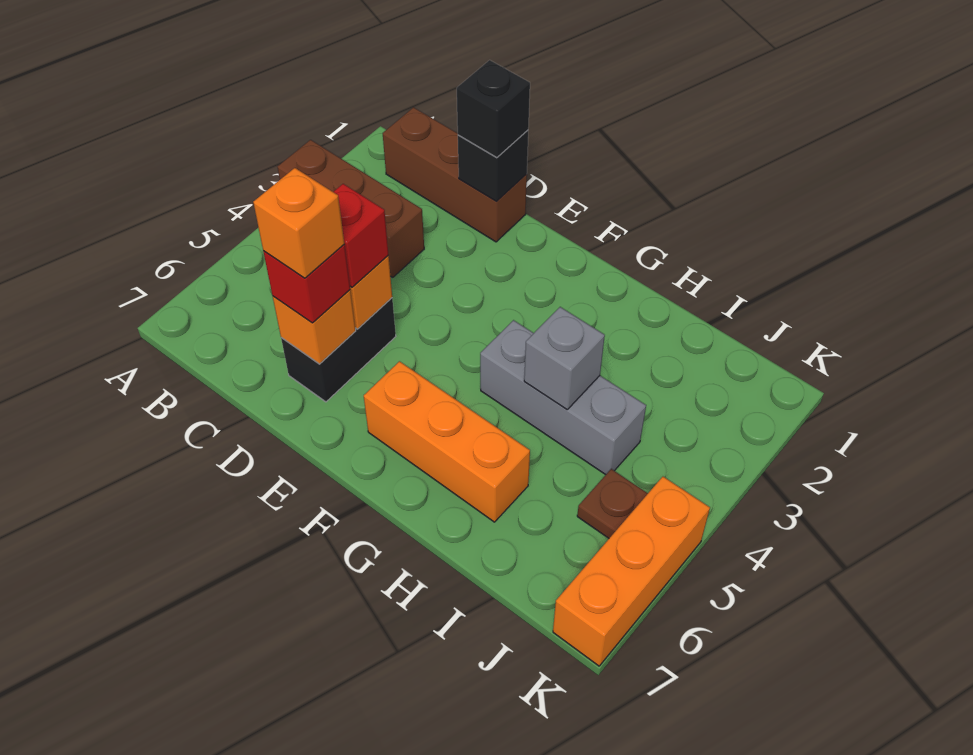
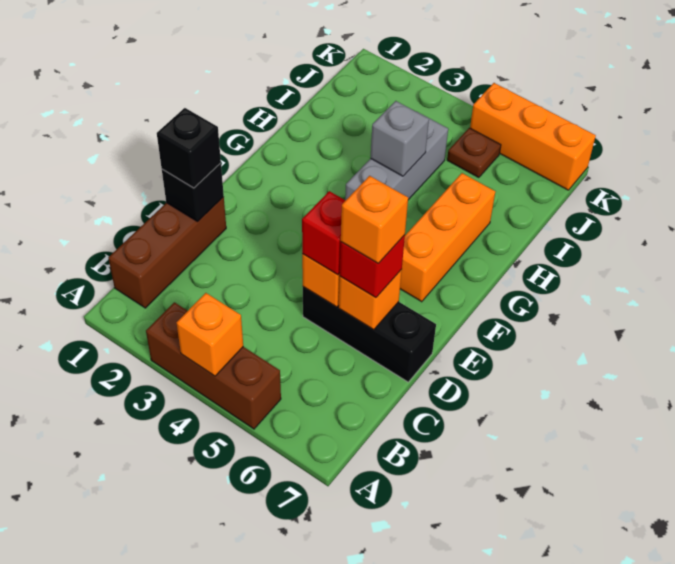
brown brick A3:C3 level 1 -> brown brick A3:A5 level 1
none -> orange brick A4 level 2
black brick D5:D6 level 1 -> black brick D5:D7 level 1

